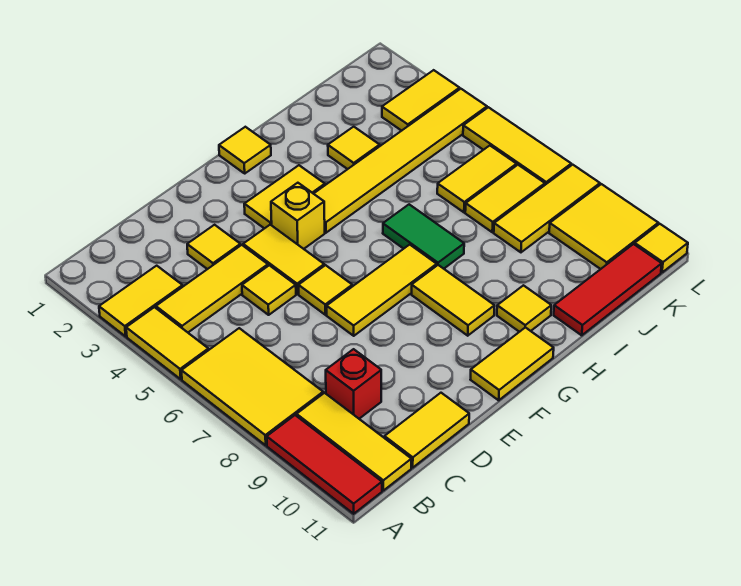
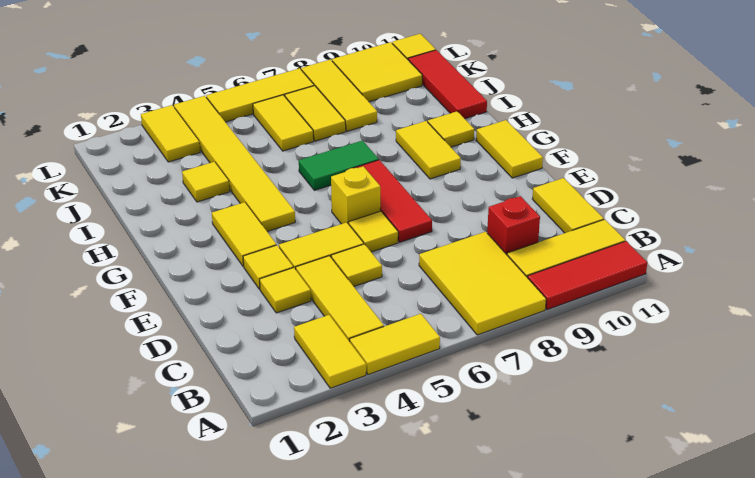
yellow tile A6:B8 level 1 -> yellow tile A7:C8 level 1
yellow tile E7:G7 level 1 -> red tile E7:G7 level 1
yellow brick F4 level 1 -> yellow brick F6 level 1
yellow tile G1 level 1 -> yellow tile E3 level 1
yellow tile G8:G9 level 1 -> yellow tile G9:H9 level 1

